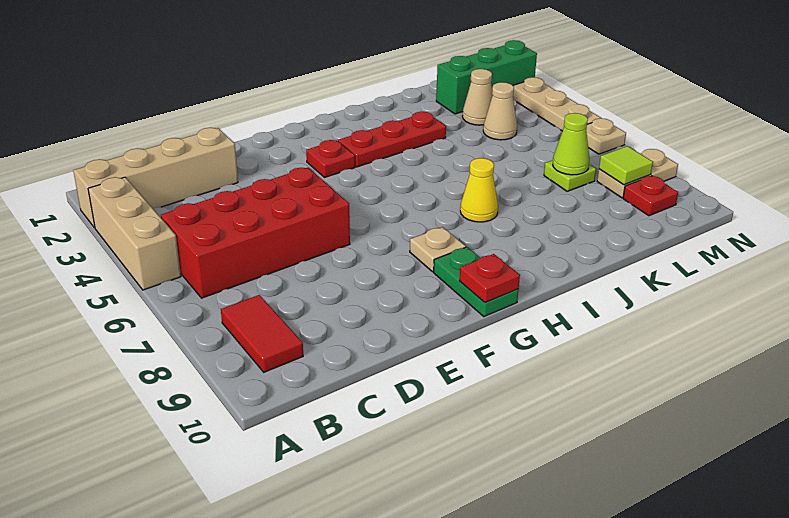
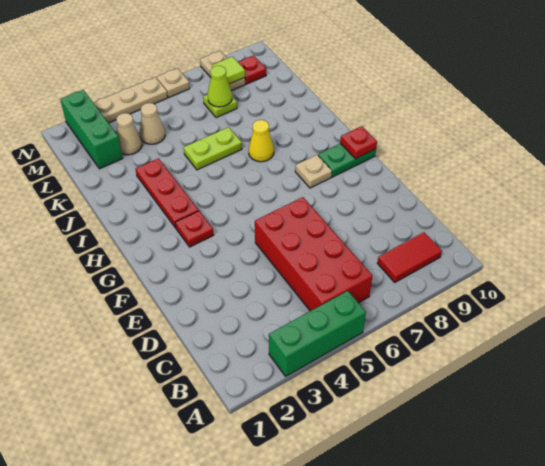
tan brick A2:D2 level 1 -> none
tan brick A3:A5 level 1 -> green brick A3:A5 level 1
none -> lime plate J5:J6 level 1

